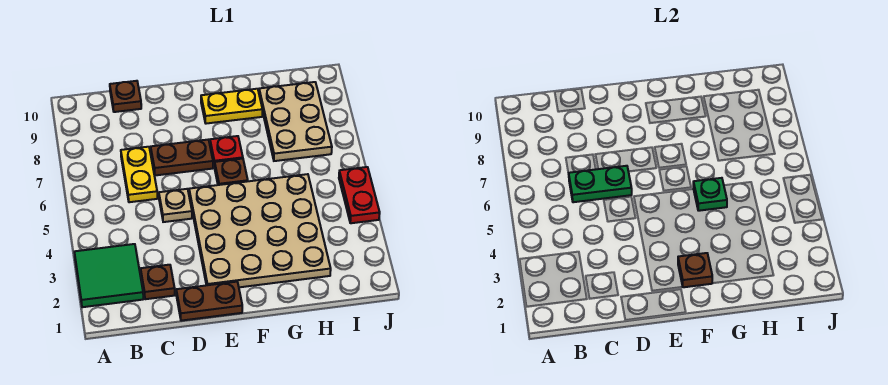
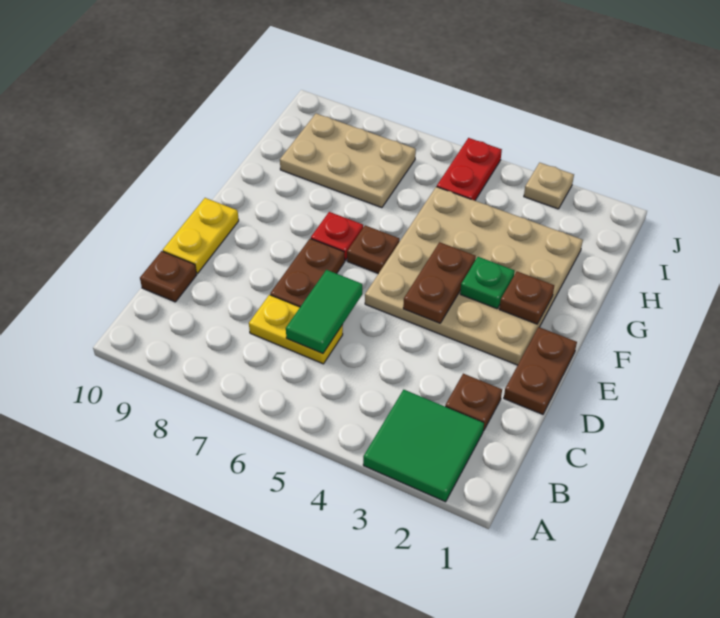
green plate C6:D6 level 2 -> green tile C6:D6 level 2
tan plate D5 level 1 -> tan plate J3 level 1
none -> brown plate E4:F4 level 2
yellow plate F9:G9 level 1 -> yellow plate D10:E10 level 1
green plate G5 level 2 -> green plate F3 level 2
red plate J4:J5 level 1 -> red plate I5:J5 level 1

